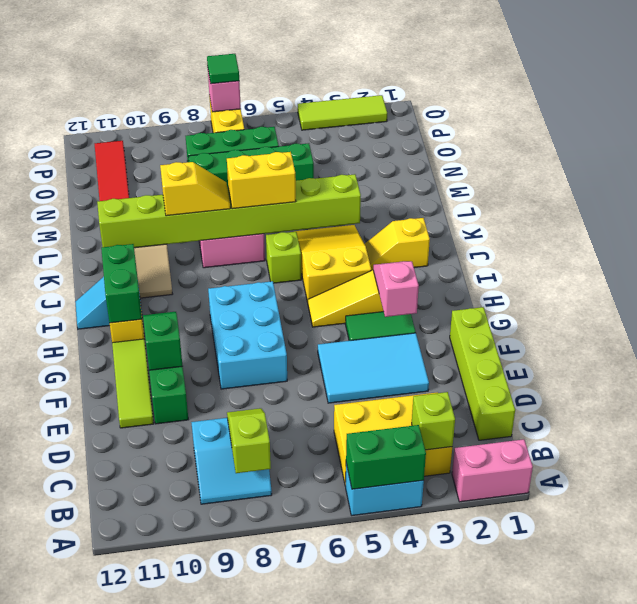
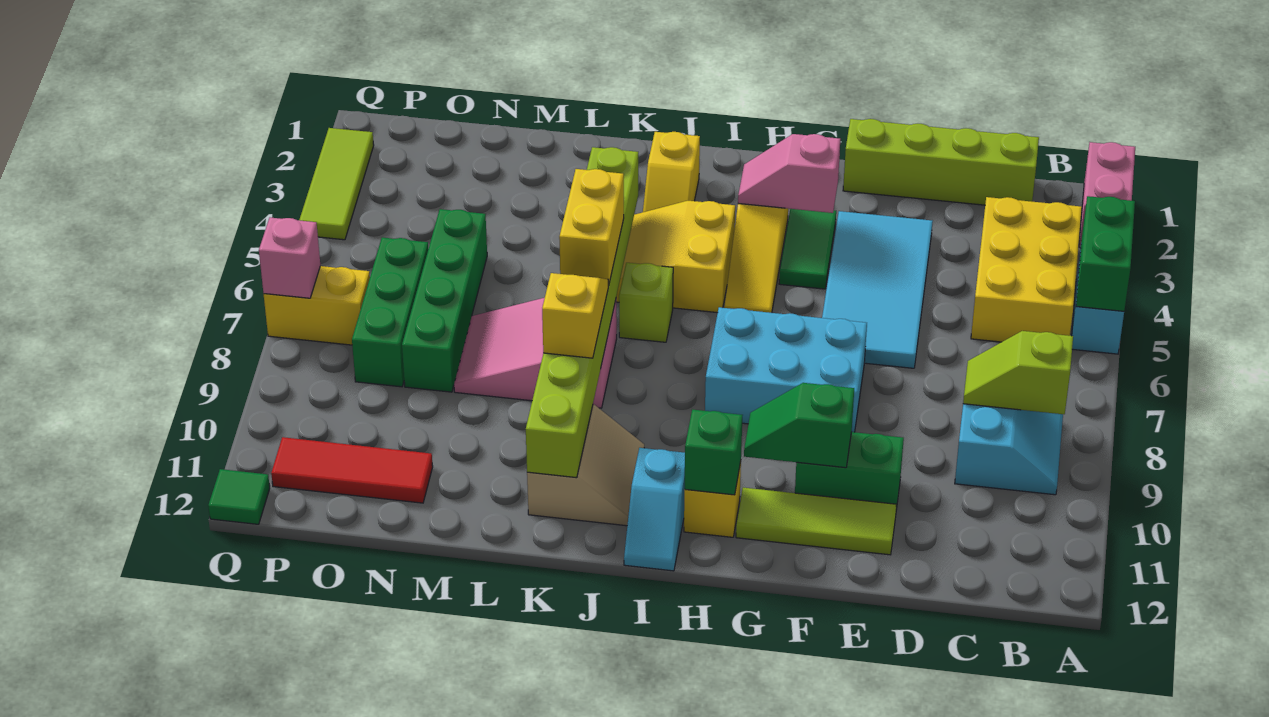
lime brick B3 level 2 -> none
cyan tile E3:F5 level 1 -> cyan tile E3:F6 level 1
green brick H11:I11 level 2 -> green brick H11 level 2
green tile Q7 level 3 -> green tile Q12 level 1

